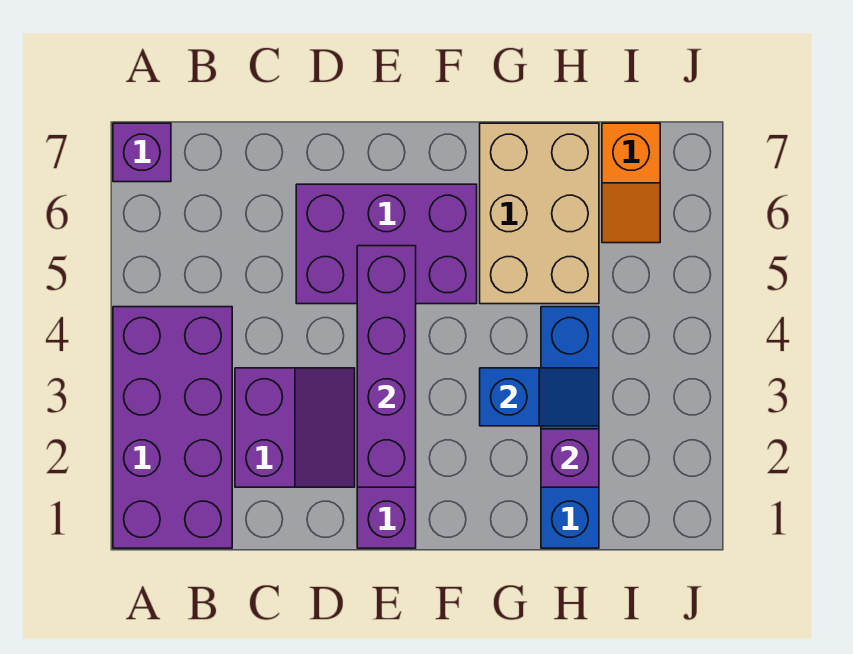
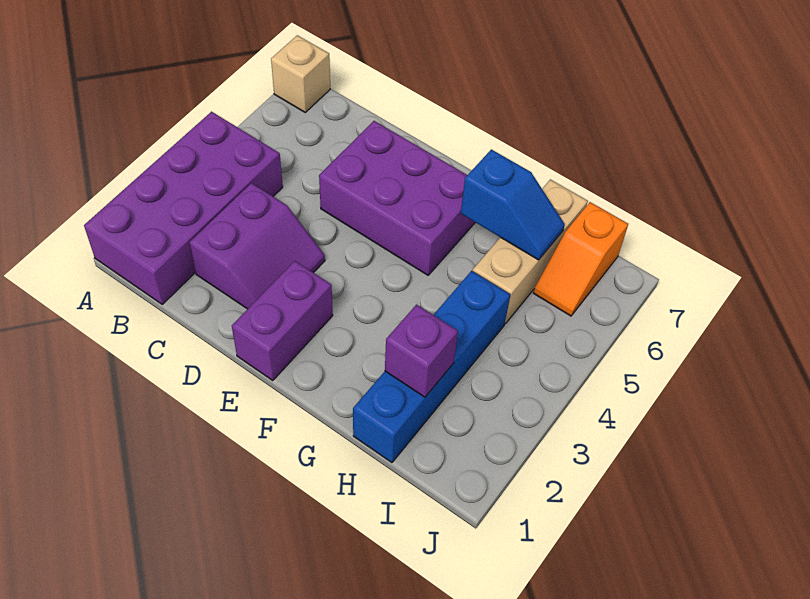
purple brick A7 level 1 -> tan brick A7 level 1
purple brick E2:E5 level 2 -> none
blue slope G3:H3 level 2 top G -> blue slope G6:H6 level 2 top G
tan brick G5:H7 level 1 -> tan brick H5:H7 level 1

